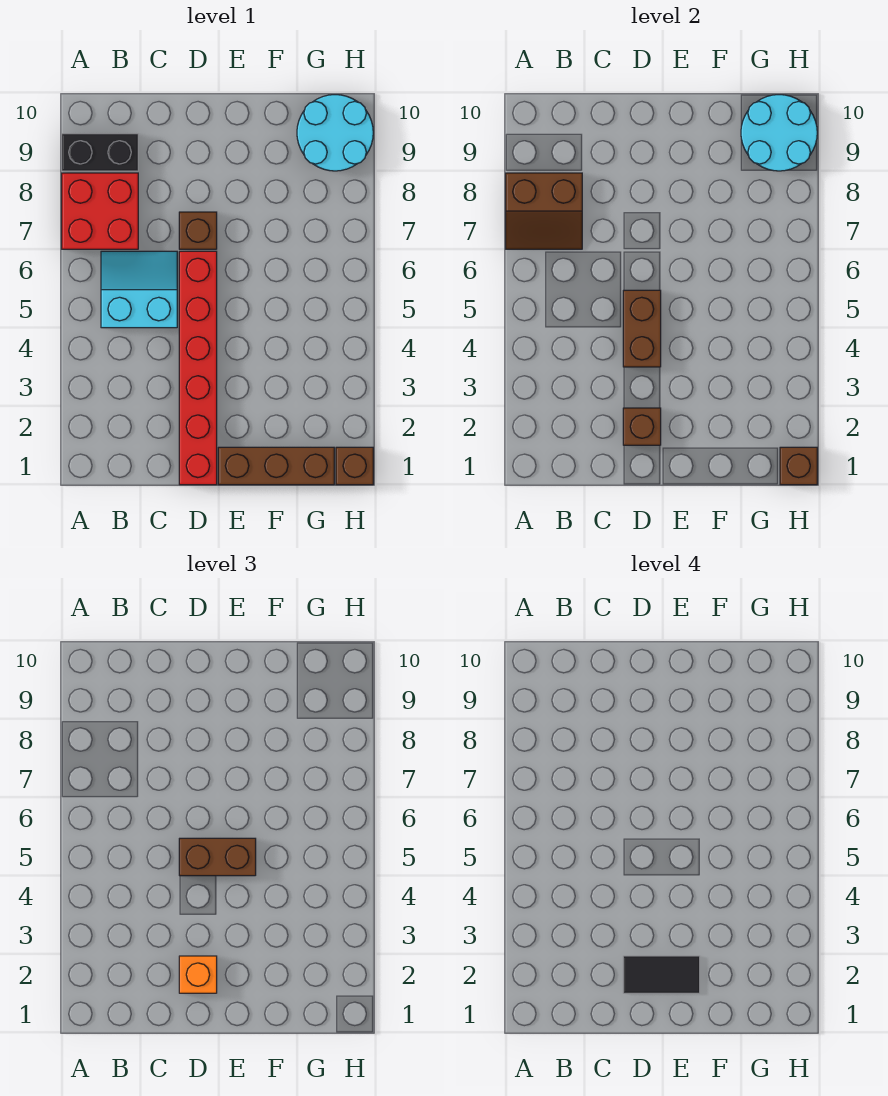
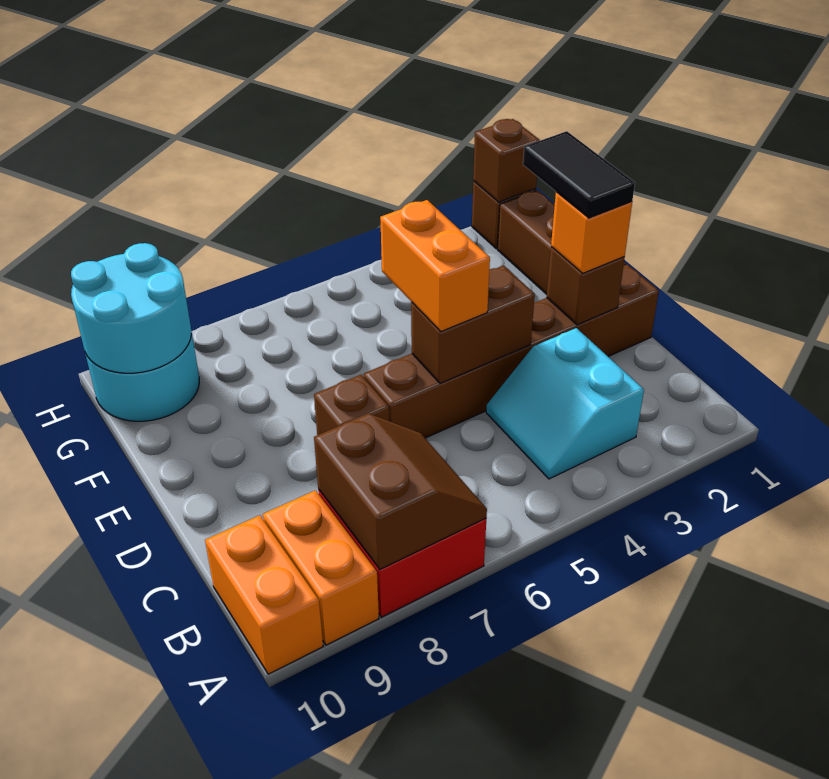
black brick A9:B9 level 1 -> orange brick A9:B9 level 1
none -> orange brick A10:B10 level 1
cyan slope B5:C6 level 1 top 5 -> cyan slope B3:C4 level 1 top 3
red brick D1:D6 level 1 -> brown brick D1:D6 level 1
brown brick D5:E5 level 3 -> orange brick D5:E5 level 3

